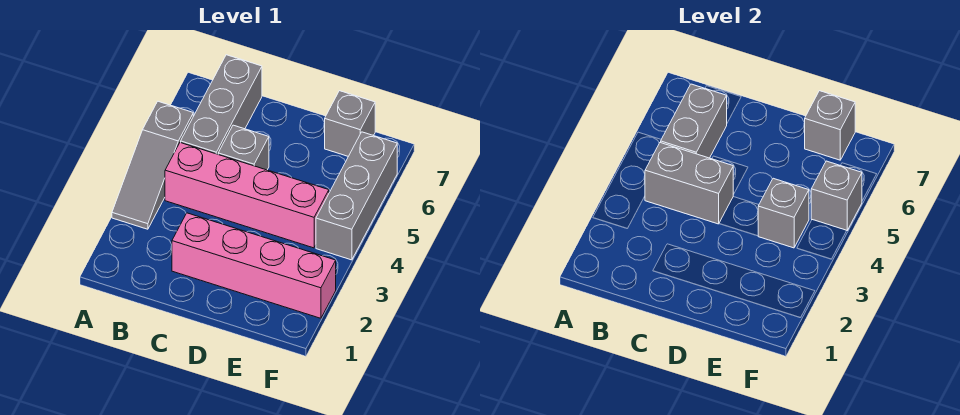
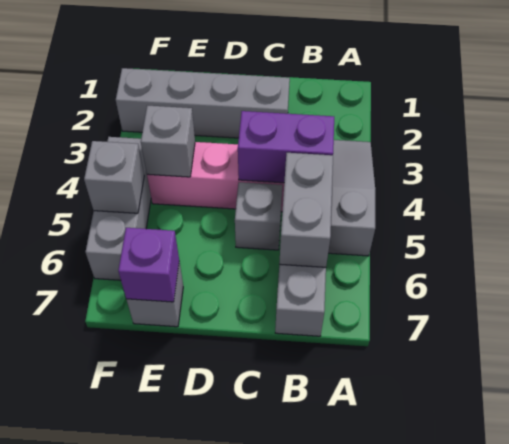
grey brick B4:C4 level 2 -> purple brick B4:C4 level 2
pink brick C2:F2 level 1 -> grey brick C2:F2 level 1
grey brick E7 level 2 -> purple brick E7 level 2

